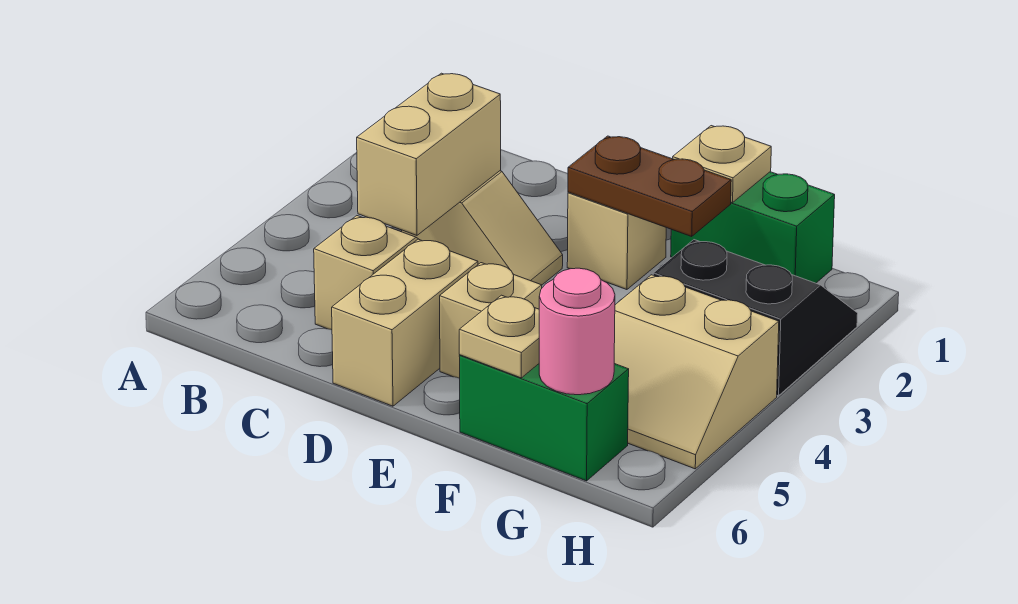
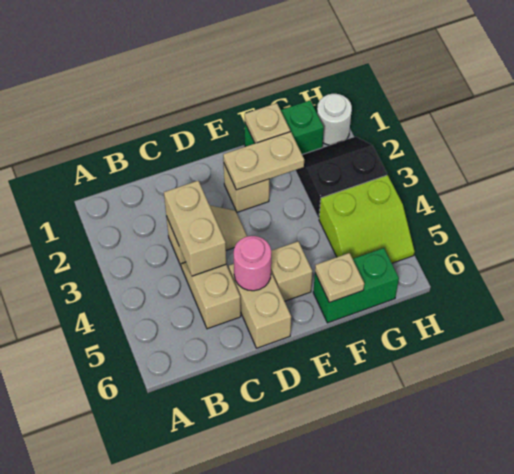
brown plate E2:F2 level 2 -> tan plate E2:F2 level 2
tan slope G4:H5 level 1 top 4 -> lime slope G4:H5 level 1 top 4
pink round brick G6 level 2 -> pink round brick D5 level 2
none -> white round brick H1 level 1

